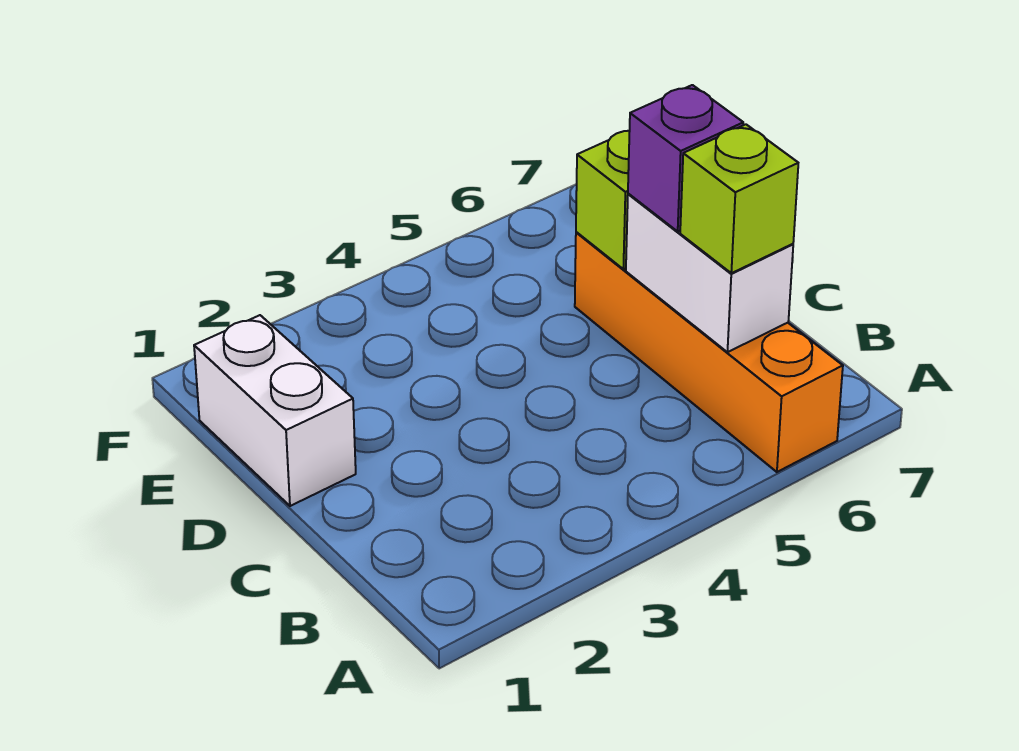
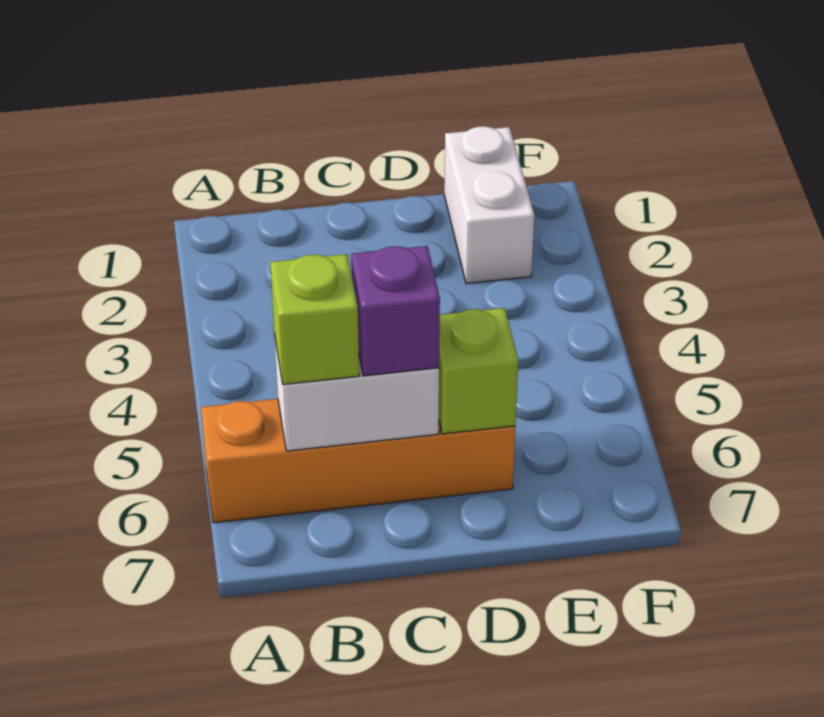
white brick D1:E1 level 1 -> white brick E1:E2 level 1

